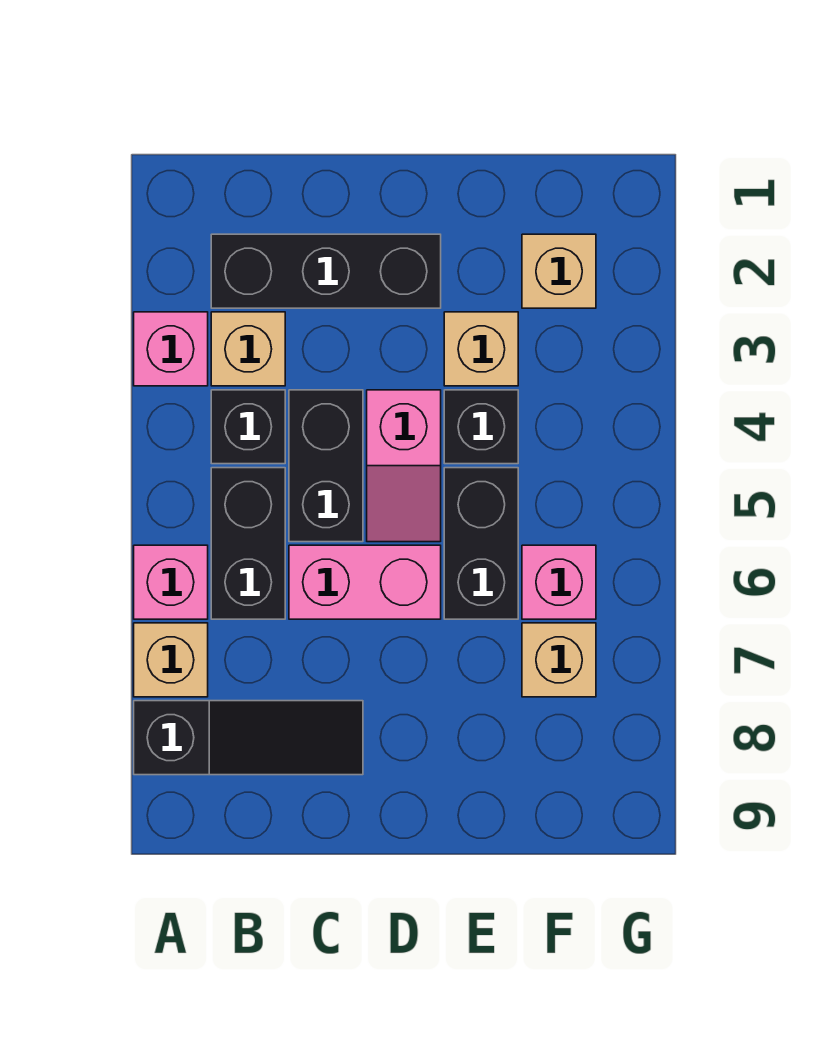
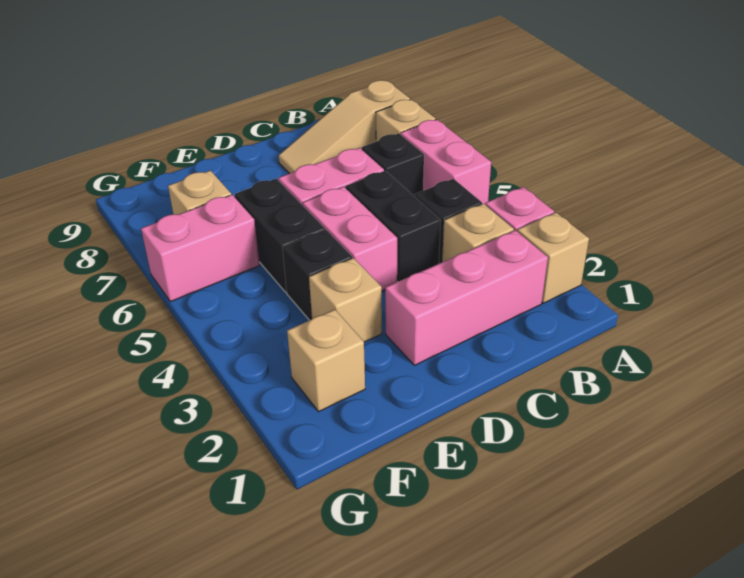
none -> tan brick A2 level 1
pink brick A6 level 1 -> pink brick A5:A6 level 1
black slope A8:C8 level 1 top A -> tan slope A8:C8 level 1 top A
black brick B2:D2 level 1 -> pink brick B2:D2 level 1
black brick B5:B6 level 1 -> black brick B6 level 1
pink slope D4:D5 level 1 top 4 -> pink brick D4:D5 level 1
pink brick F6 level 1 -> pink brick F6:G6 level 1

